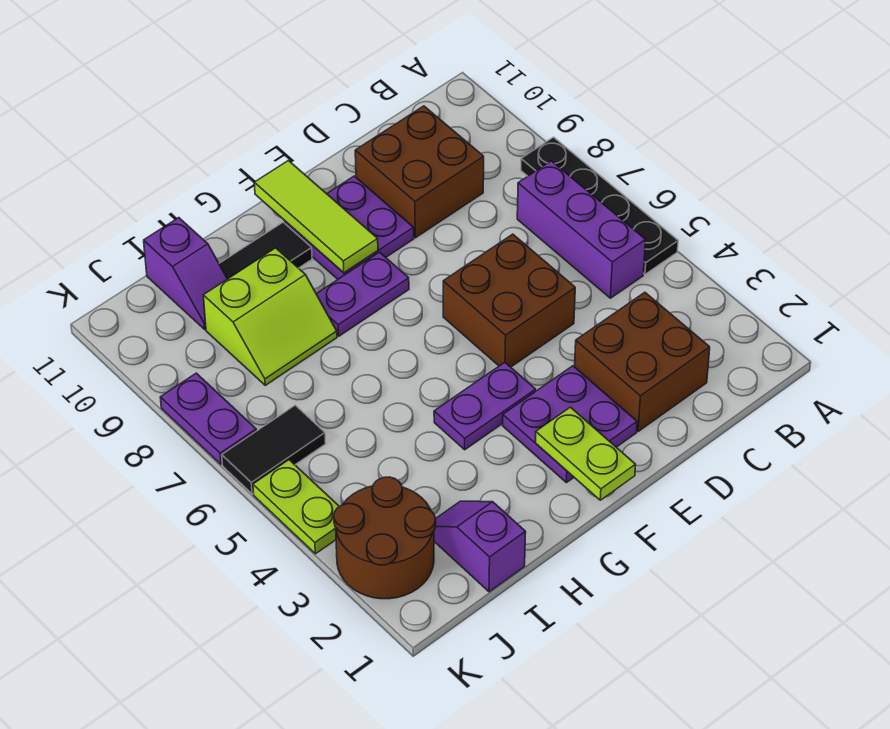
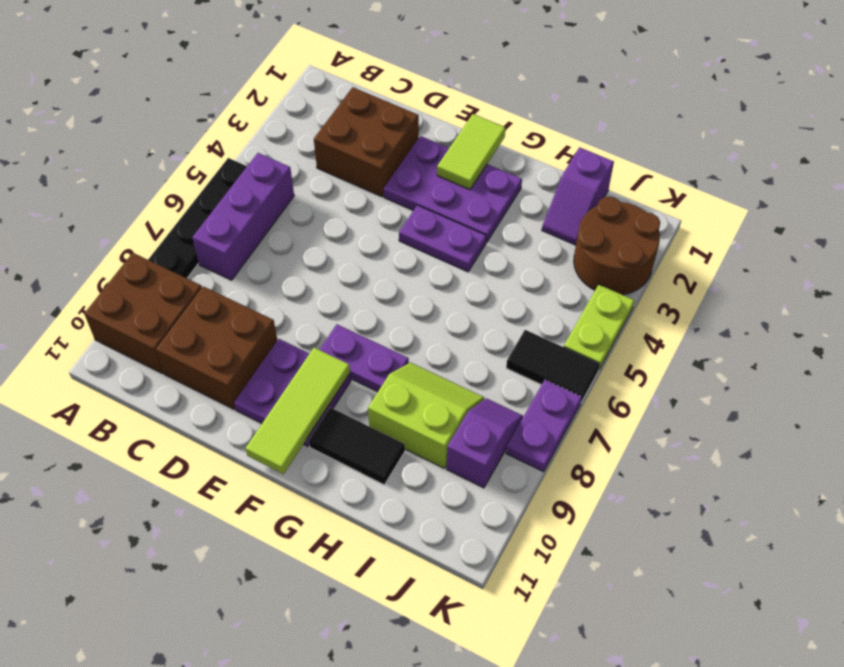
brown brick D5:E6 level 1 -> brown brick A9:B10 level 1
purple plate E2:F3 level 1 -> purple plate E2:G3 level 1
lime plate F1:F2 level 2 -> lime tile F1:F2 level 2
purple slope I10:I11 level 1 top 11 -> purple slope J8:J9 level 1 top 9

